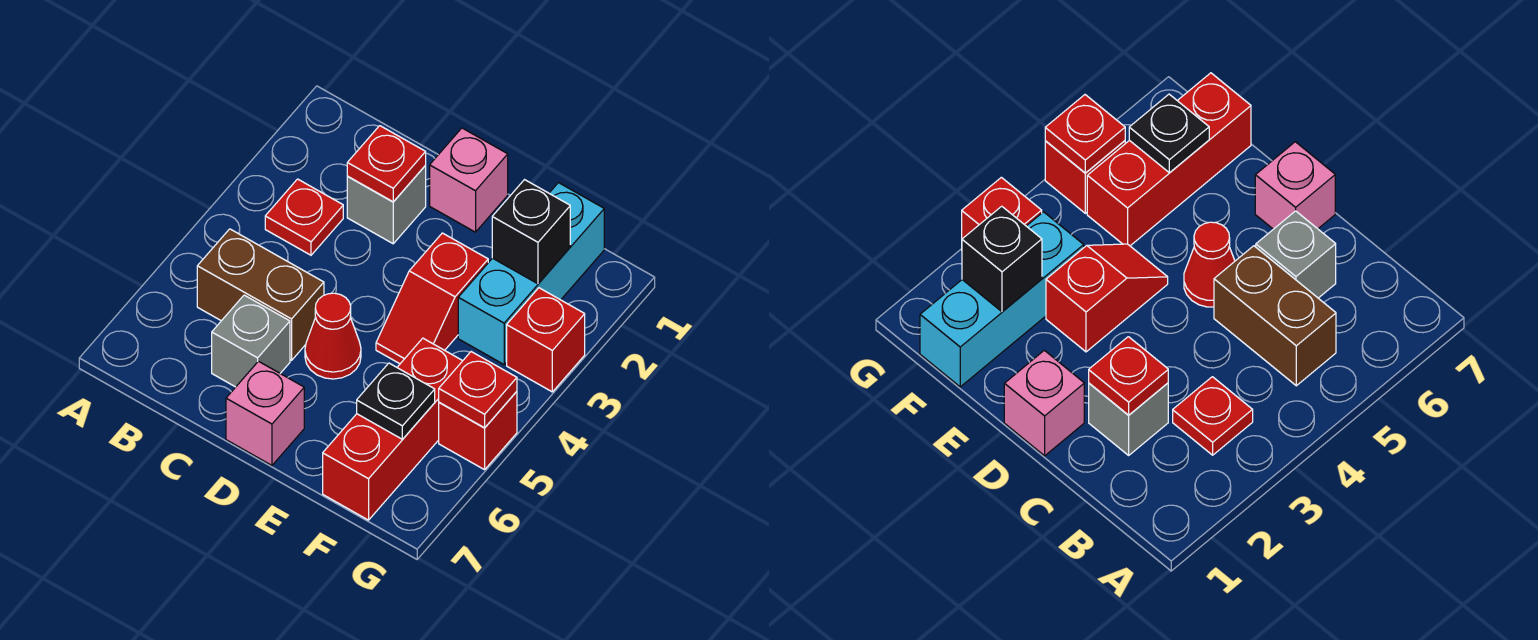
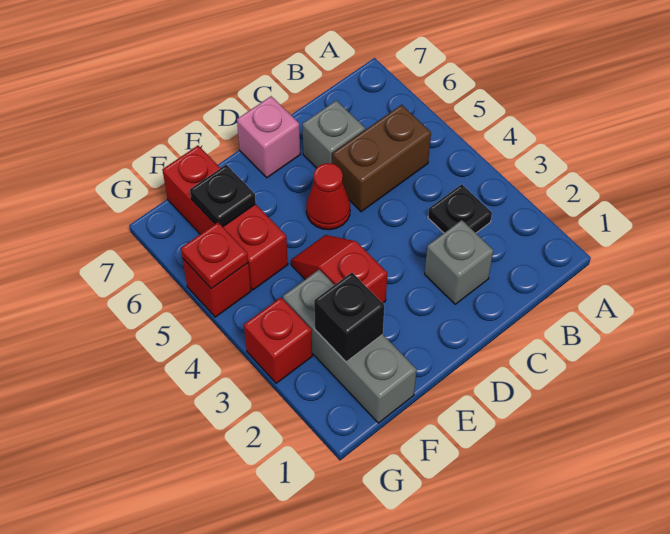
red plate B3 level 1 -> black plate B3 level 1
red plate C2 level 2 -> none
pink brick D1 level 1 -> none
cyan brick F1:F3 level 1 -> grey brick F1:F3 level 1

